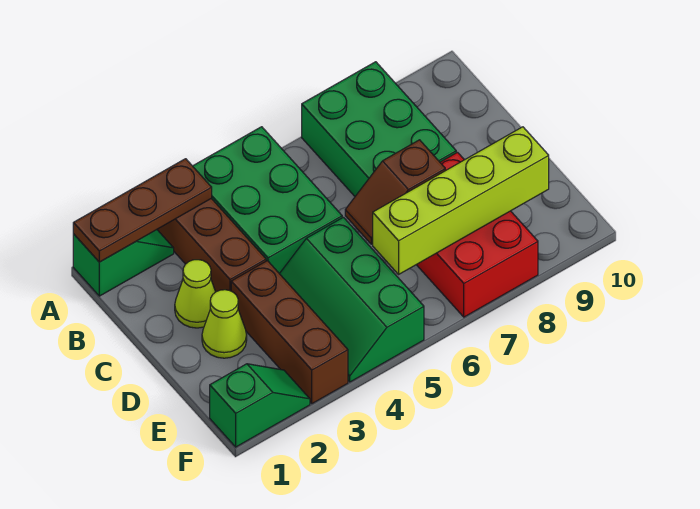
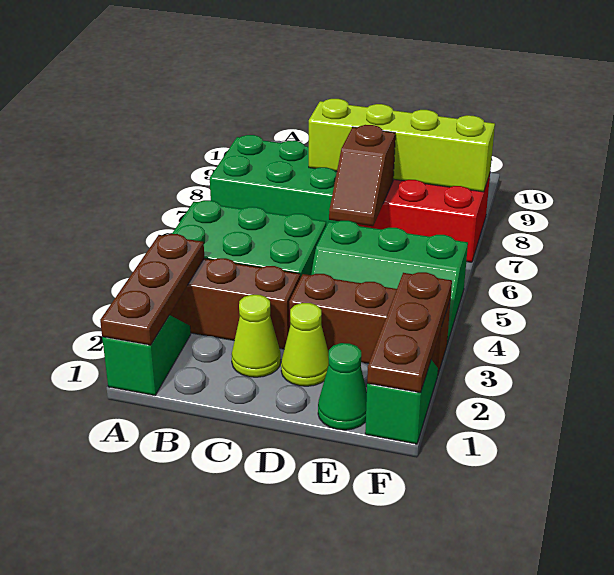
none -> green cone E1 level 1
lime brick E6:E9 level 2 -> lime brick C8:F8 level 2
none -> brown plate F1:F3 level 2

